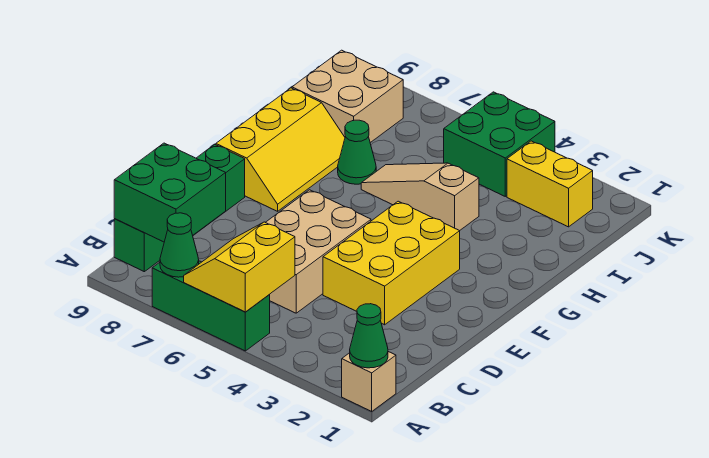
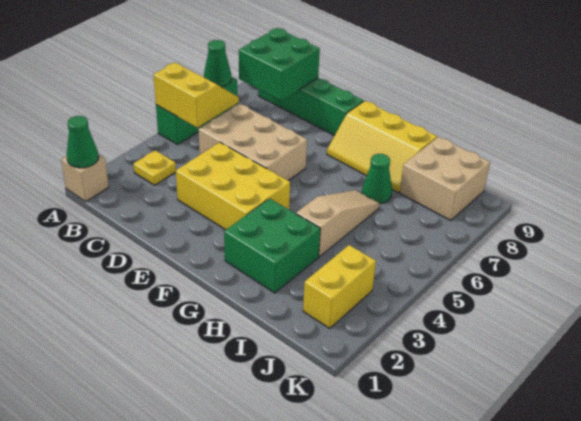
none -> yellow plate B3 level 1
green brick J4:K5 level 1 -> green brick G2:H3 level 1

